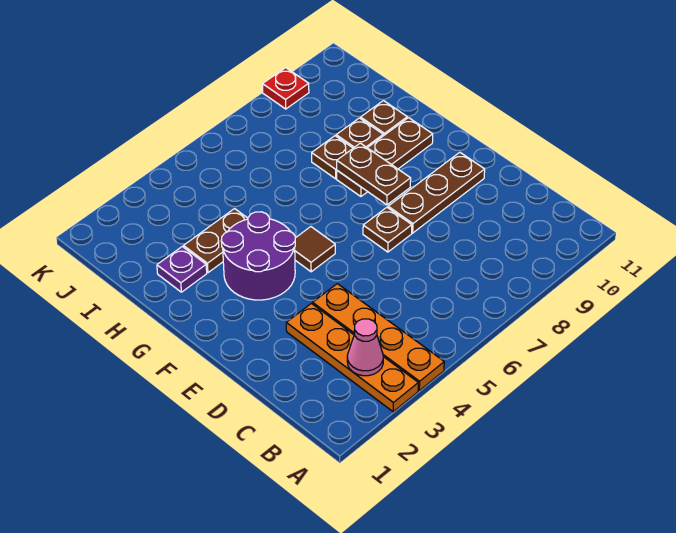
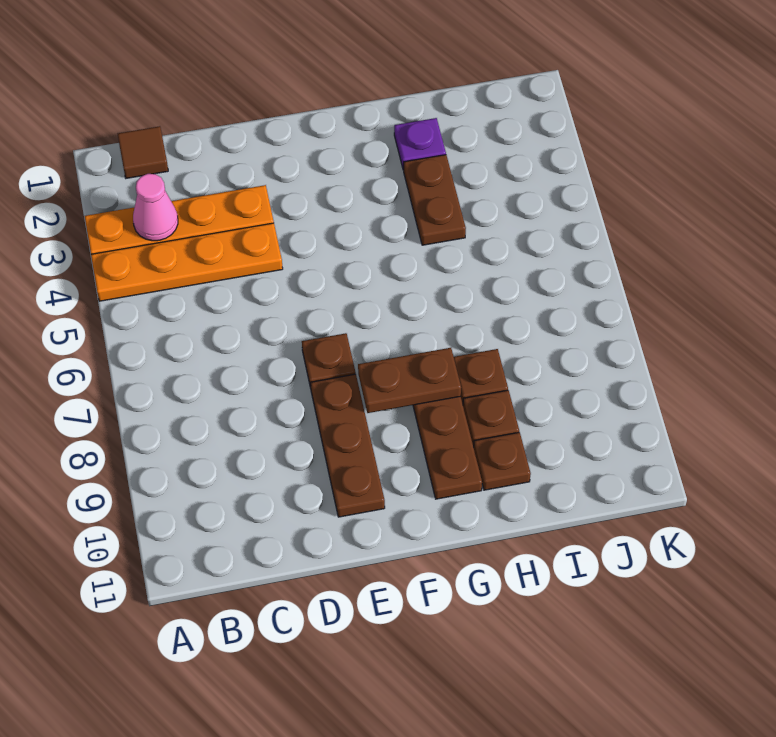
purple round brick F3:G4 level 1 -> none
brown tile F5 level 1 -> brown tile B1 level 1
red plate K9 level 1 -> none

